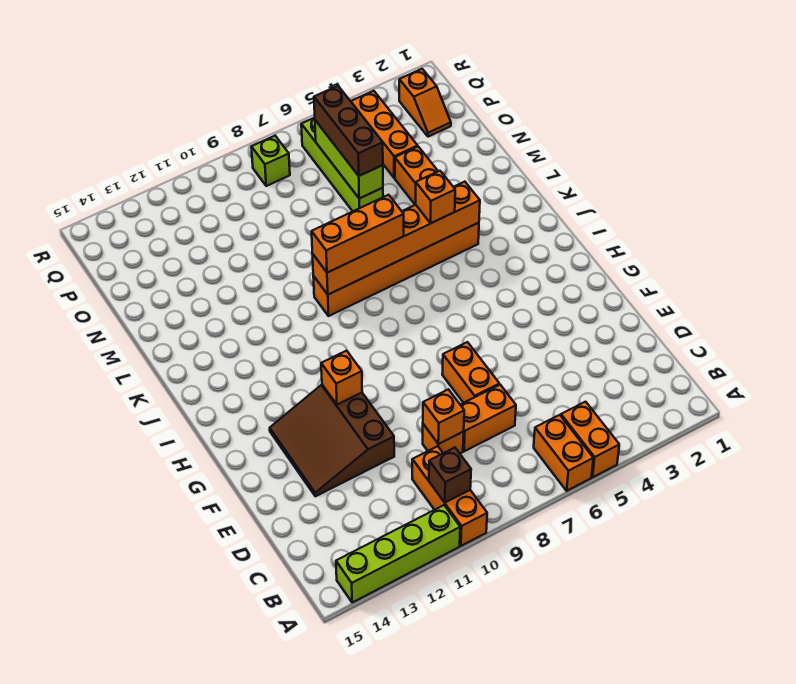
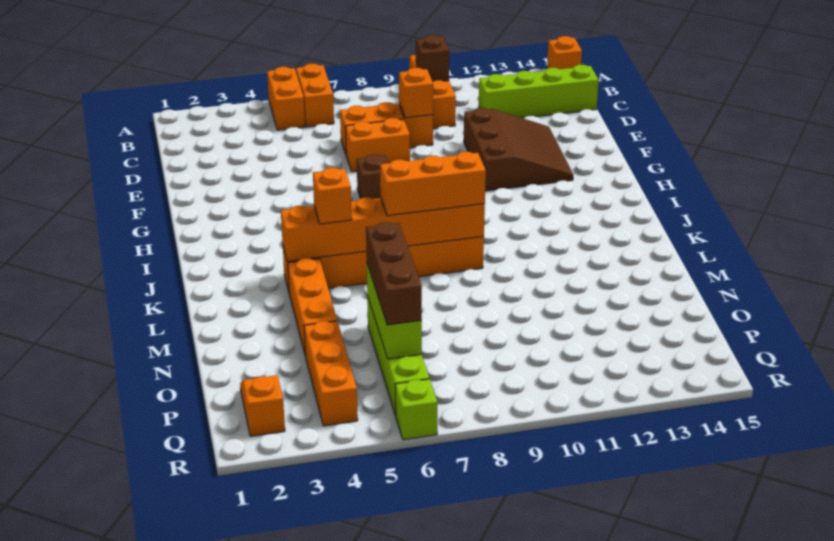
lime brick A11:A14 level 1 -> lime brick C12:C15 level 1
orange brick E7:F7 level 1 -> orange brick E7:E8 level 1
none -> brown brick G7 level 1
orange brick G11 level 2 -> orange brick A15 level 1
lime brick Q8 level 1 -> lime brick R6 level 1

